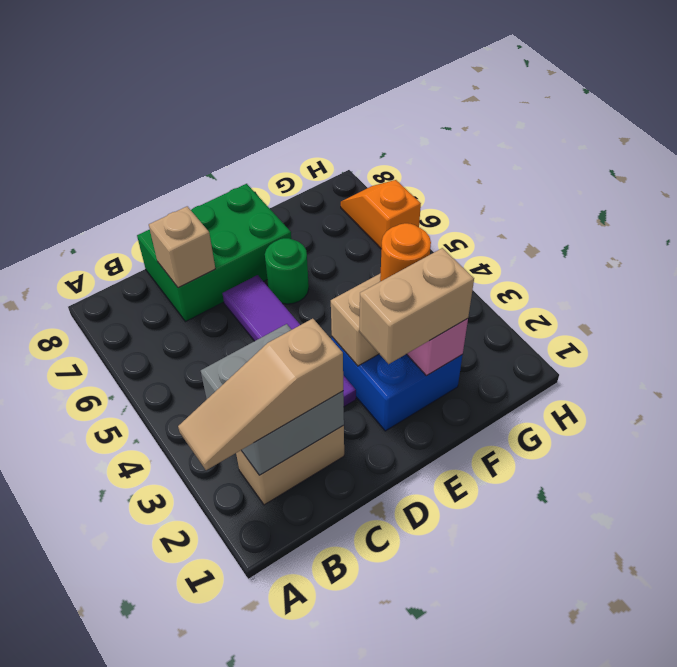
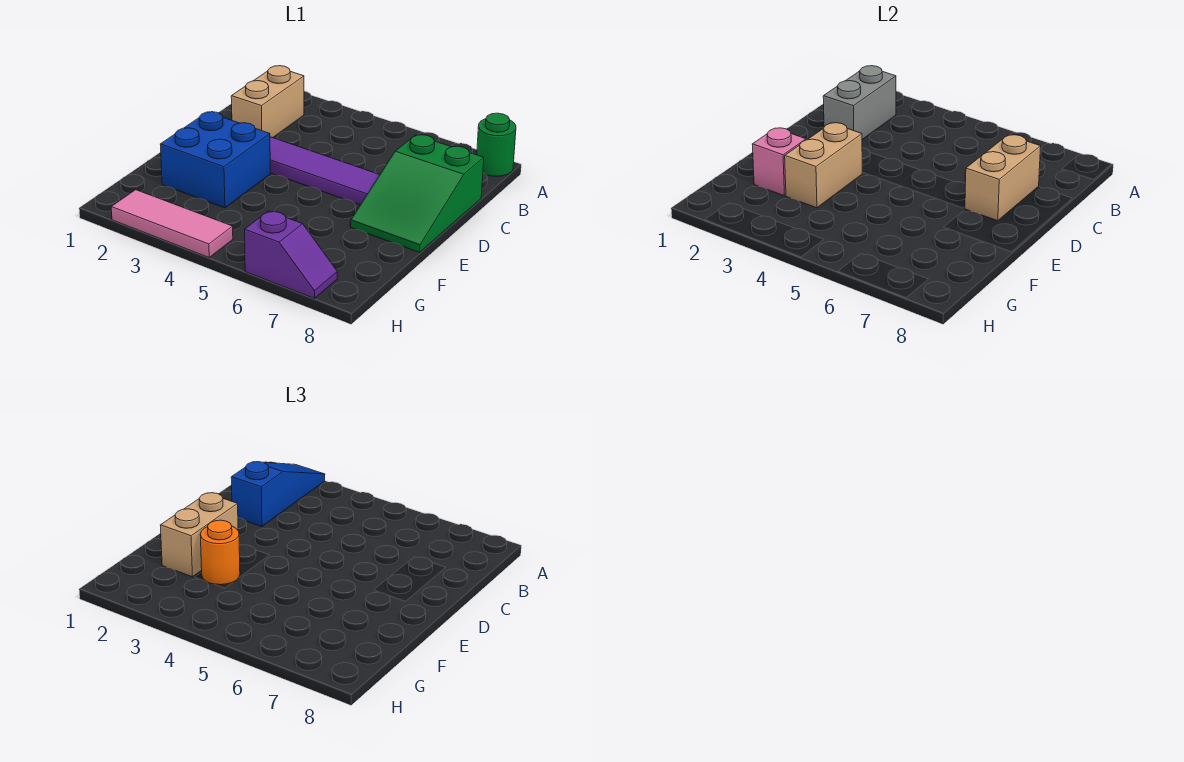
tan slope A2:C2 level 3 top C -> blue slope A2:C2 level 3 top C
grey brick B2:C3 level 2 -> grey brick B2:C2 level 2
green brick C7:E8 level 1 -> green slope C7:E8 level 1 top C
tan brick C7 level 2 -> tan brick C7:D7 level 2
green round brick E6 level 1 -> green round brick A8 level 1
none -> pink tile H2:H4 level 1
orange slope H6:H7 level 1 top 6 -> purple slope H6:H7 level 1 top 6

